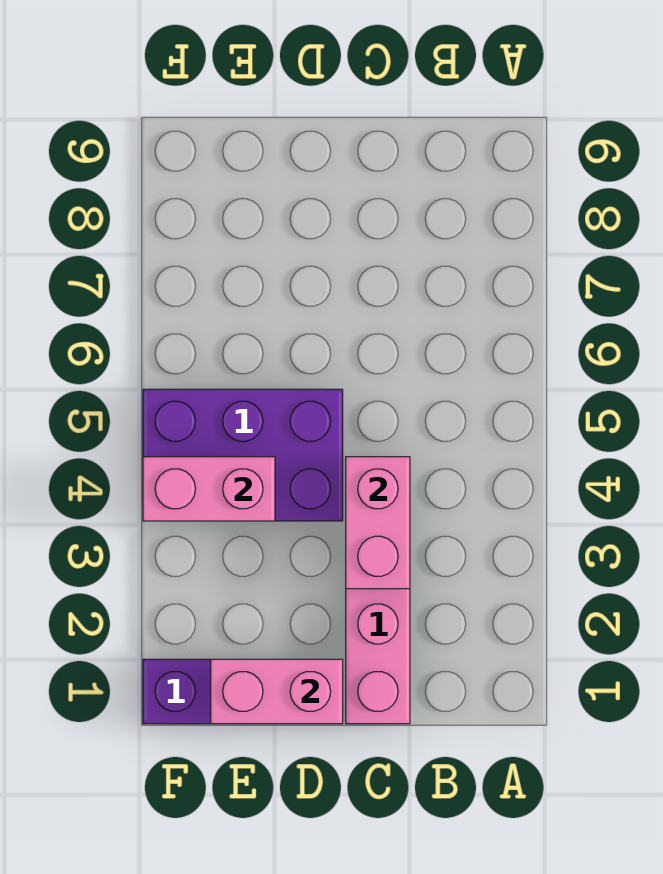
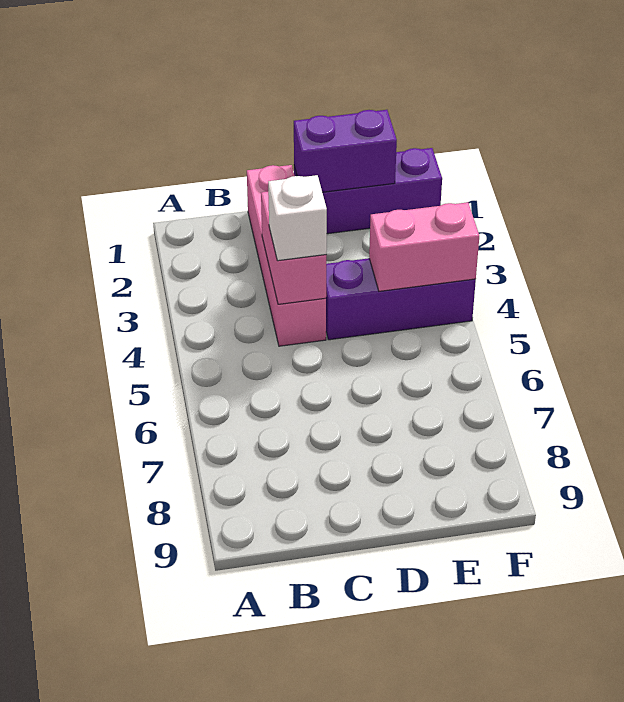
none -> white brick C4 level 3
pink brick D1:E1 level 2 -> purple brick D1:E1 level 2
purple brick D4:F5 level 1 -> purple brick D4:F4 level 1

